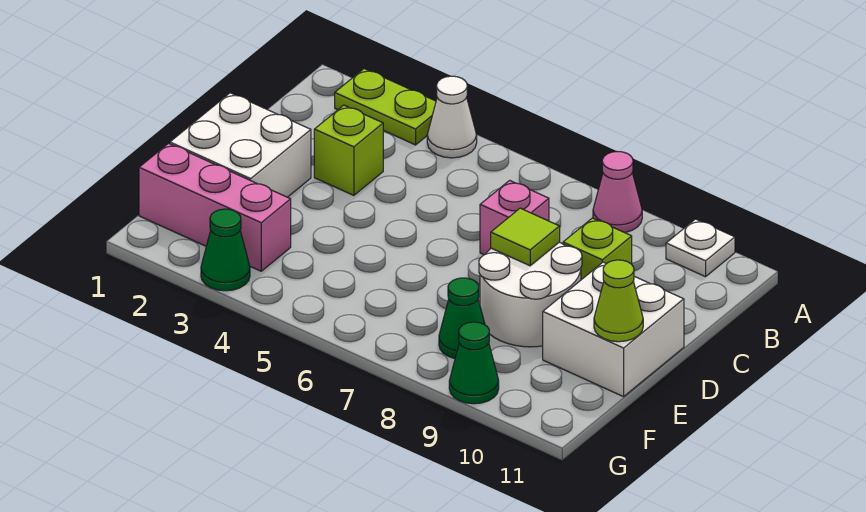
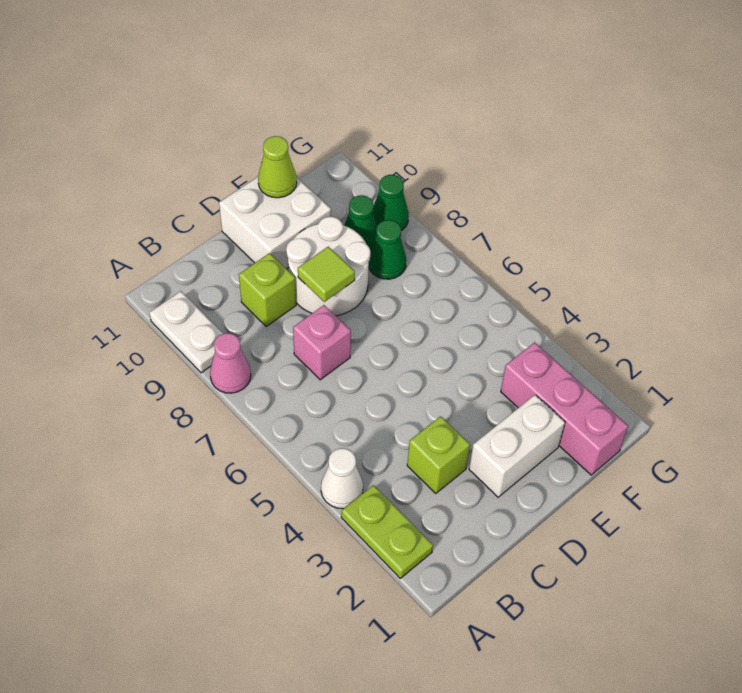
white plate A10 level 1 -> white plate A9:A10 level 1
white brick D1:E2 level 1 -> white brick D2:E2 level 1
green cone G3 level 1 -> green cone F9 level 1

